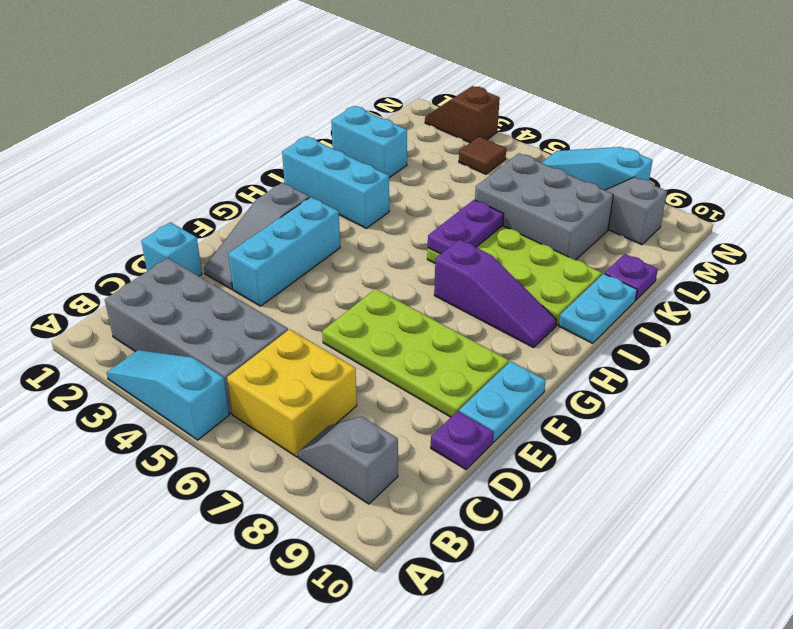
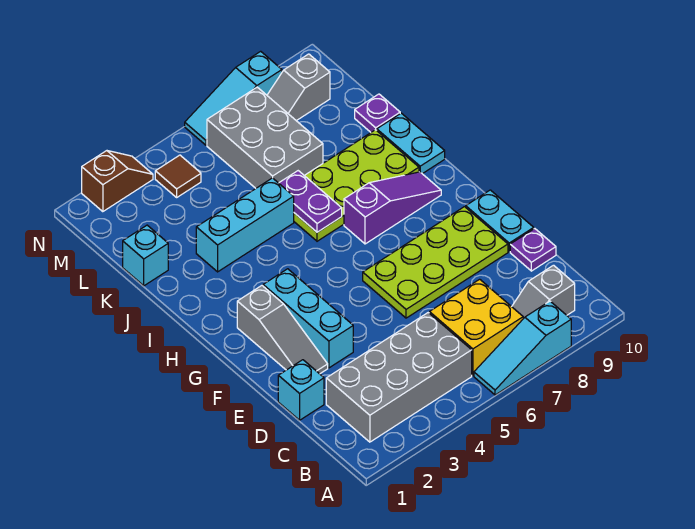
cyan slope A3:A5 level 1 top 5 -> cyan slope A6:A8 level 1 top 8
cyan brick I1:I3 level 1 -> cyan brick J3:J5 level 1
cyan brick K1:K2 level 1 -> cyan brick K1 level 1
grey brick K6:L8 level 1 -> grey brick K6:M7 level 1
brown slope N2:N3 level 1 top 3 -> brown slope N2:N3 level 1 top 2

